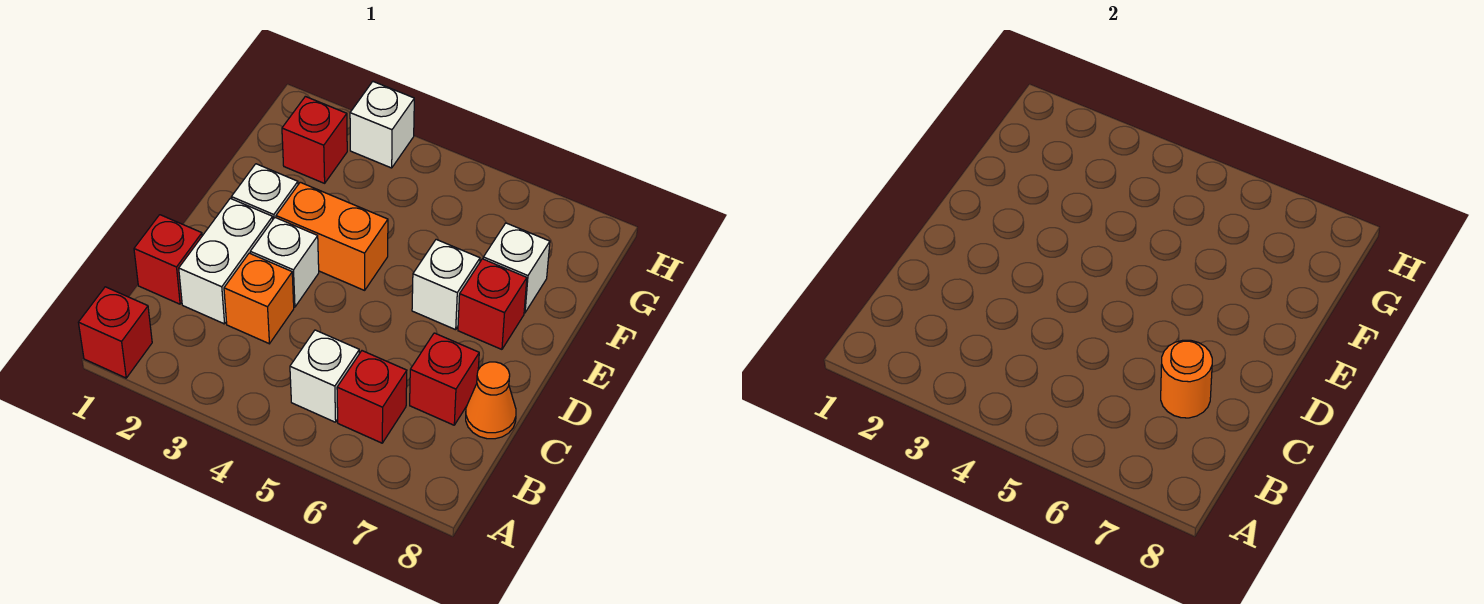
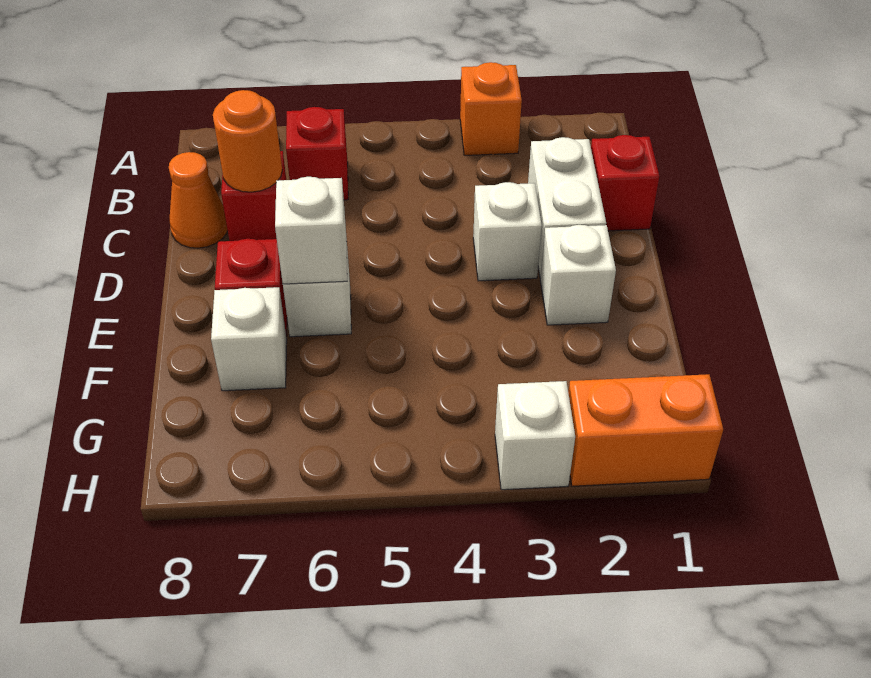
red brick A1 level 1 -> none
white brick B5 level 1 -> white brick E6 level 2
orange brick C3 level 1 -> orange brick A3 level 1
orange brick E3:E4 level 1 -> orange brick H1:H2 level 1
red brick G2 level 1 -> none

